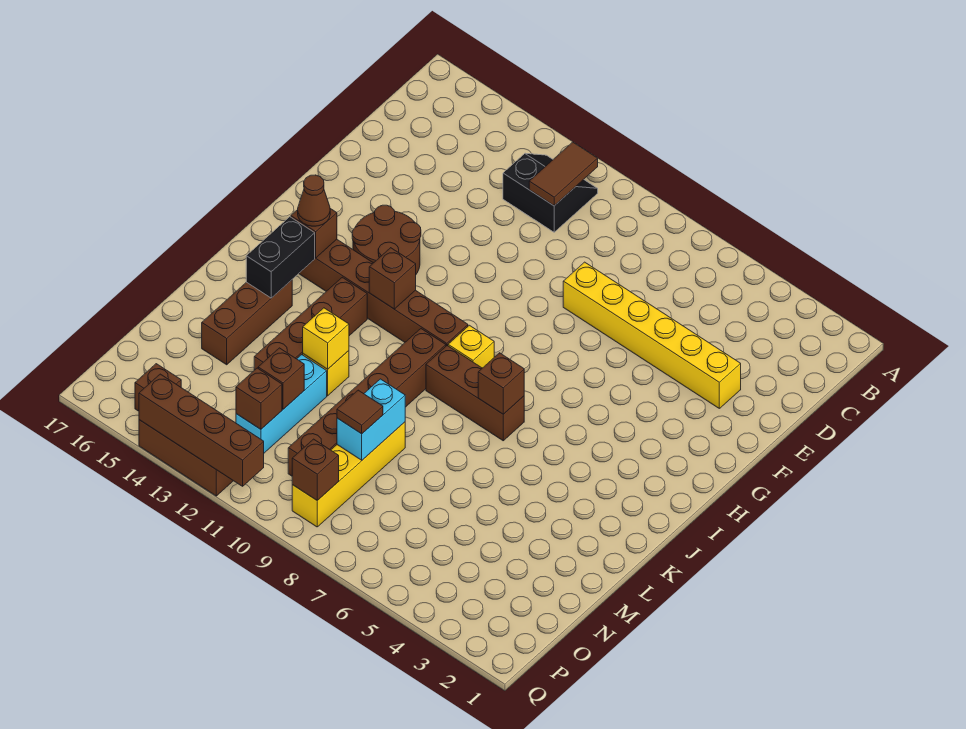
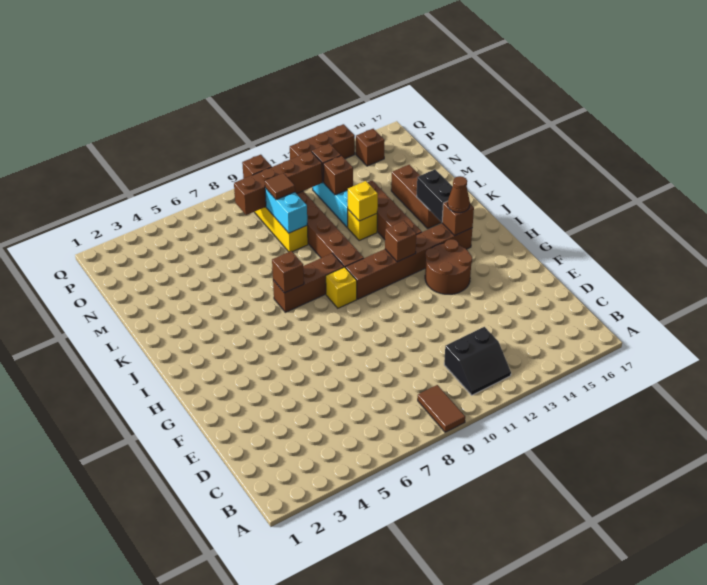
brown tile B11:C11 level 2 -> brown tile A9:B9 level 1
yellow brick E3:E8 level 1 -> none
brown brick Q11:Q14 level 2 -> brown brick O8:O11 level 2

